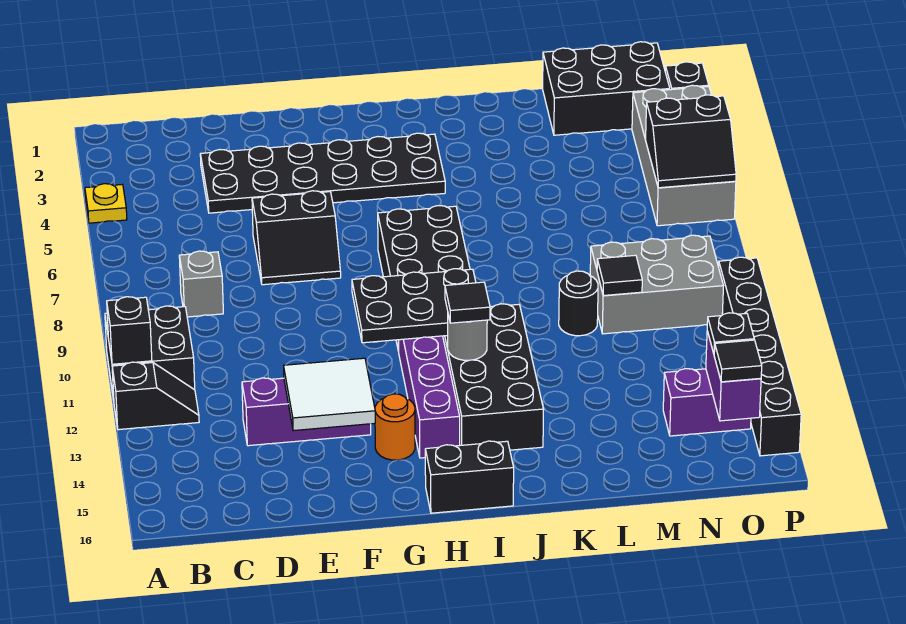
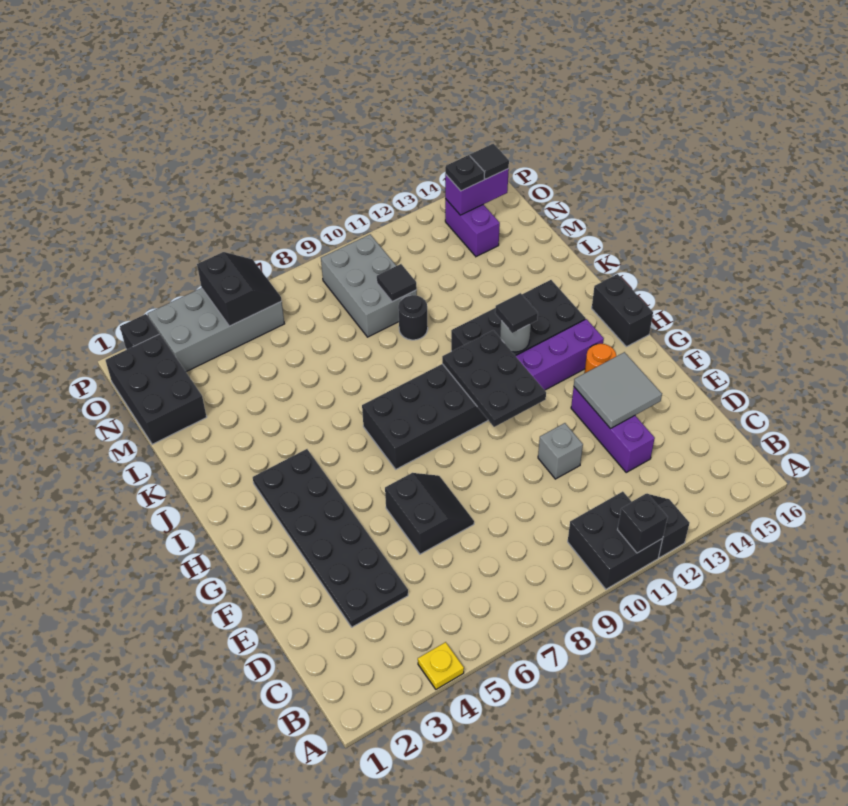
grey brick C8 level 1 -> grey brick E11 level 1
white tile E13:F14 level 2 -> grey tile E13:F14 level 2
black brick P10:P15 level 1 -> none

